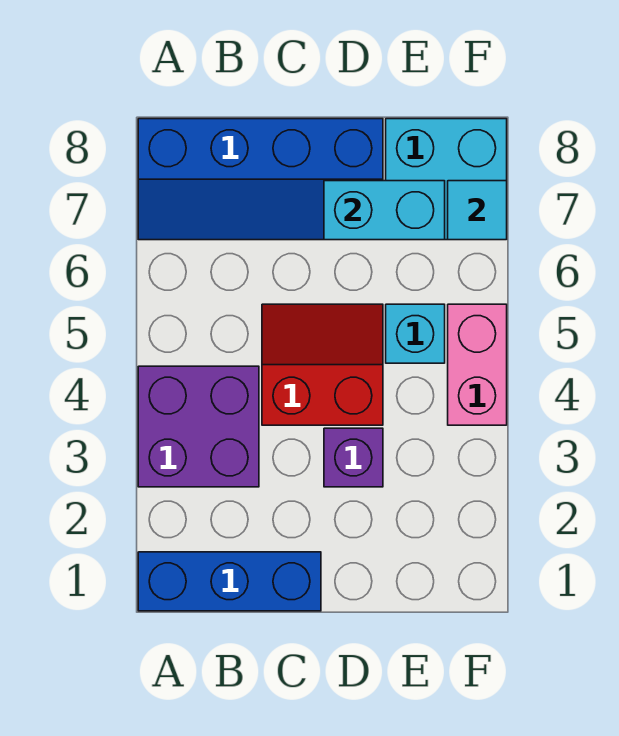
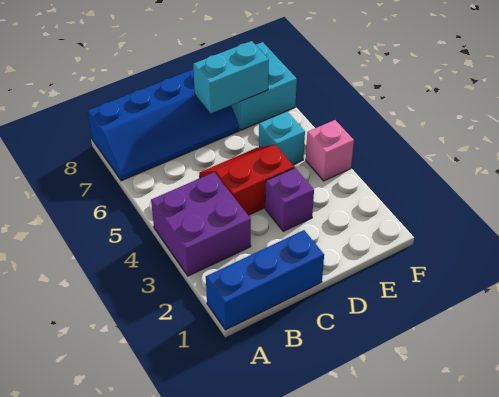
pink brick F4:F5 level 1 -> pink brick F4 level 1
cyan tile F7 level 2 -> none

